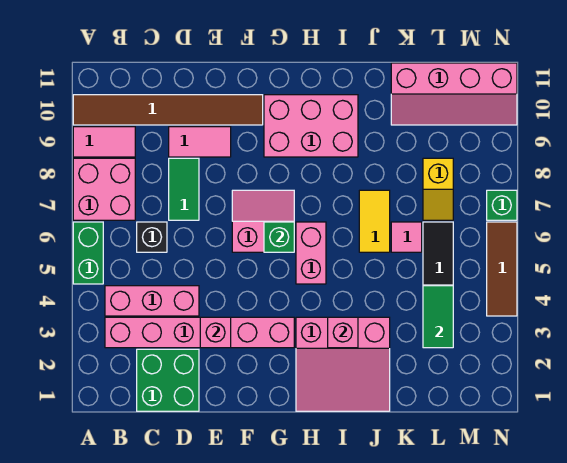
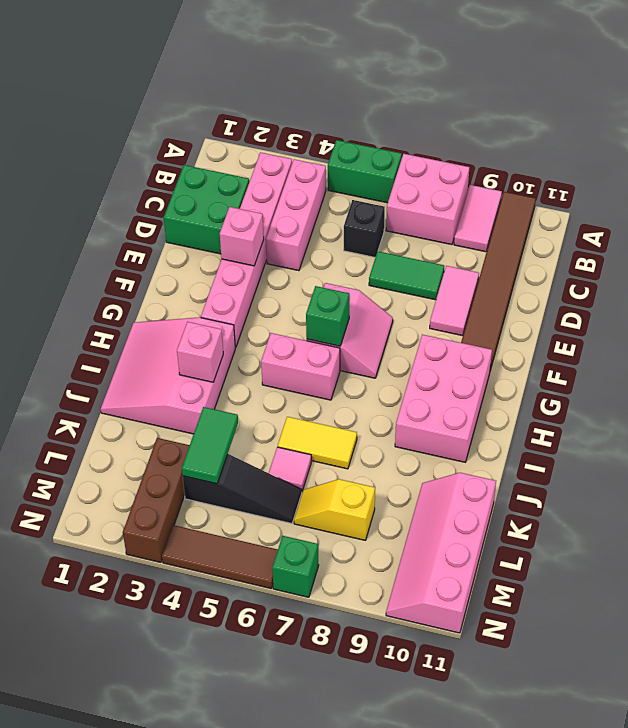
none -> brown brick L3:N3 level 1
green tile L3:L4 level 2 -> green tile K4:L4 level 2

